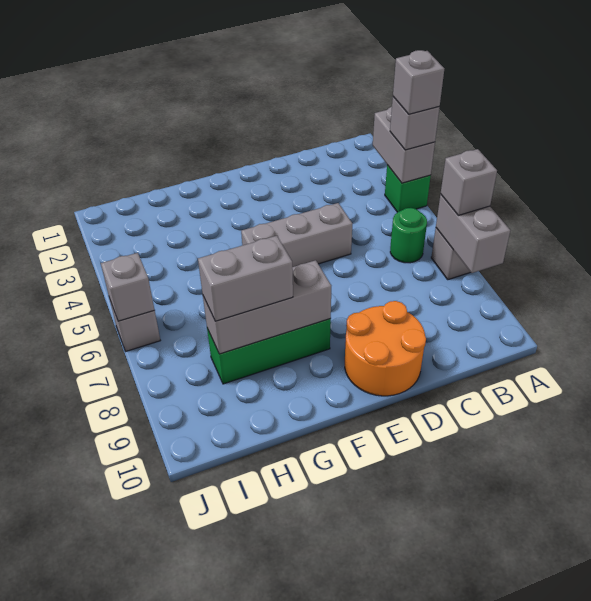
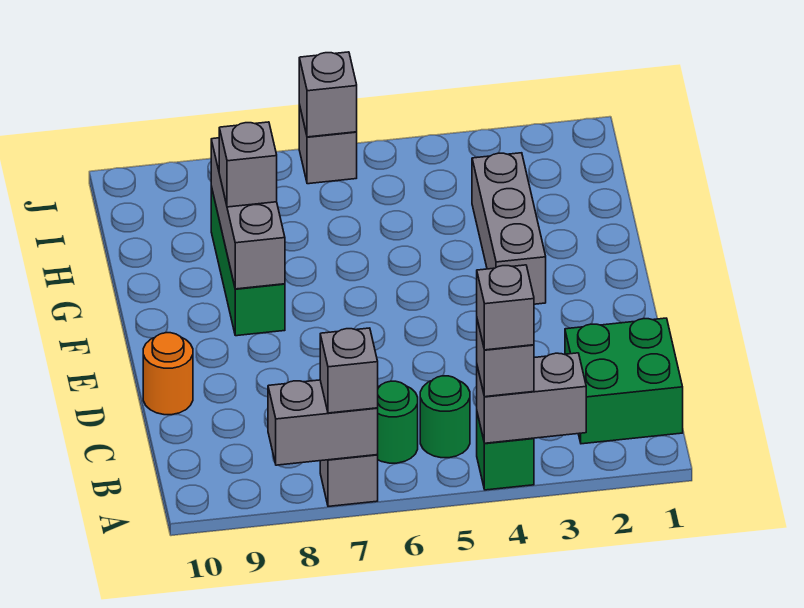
none -> green brick B1:C2 level 1
none -> green round brick B5 level 1
grey brick D5:F5 level 1 -> grey brick F3:H3 level 1
orange round brick D9:E10 level 1 -> orange round brick D10 level 1
grey brick G8:H8 level 3 -> grey brick G8 level 3

